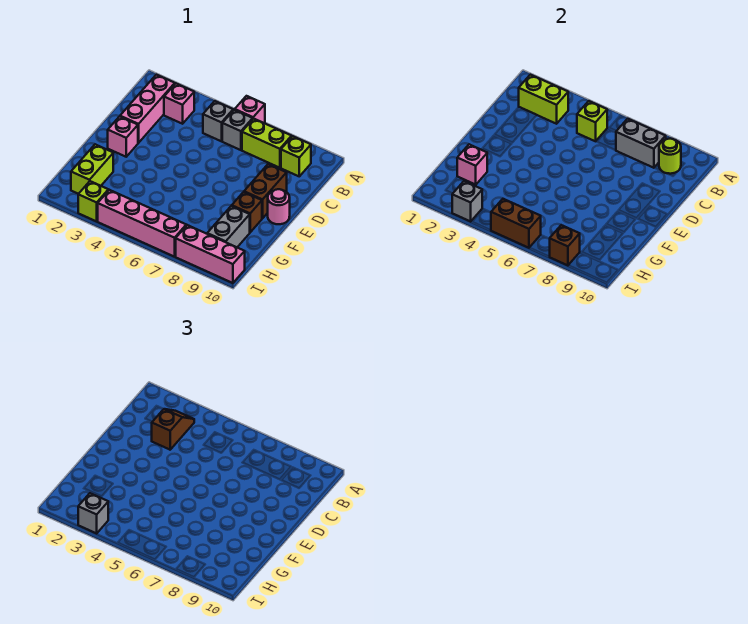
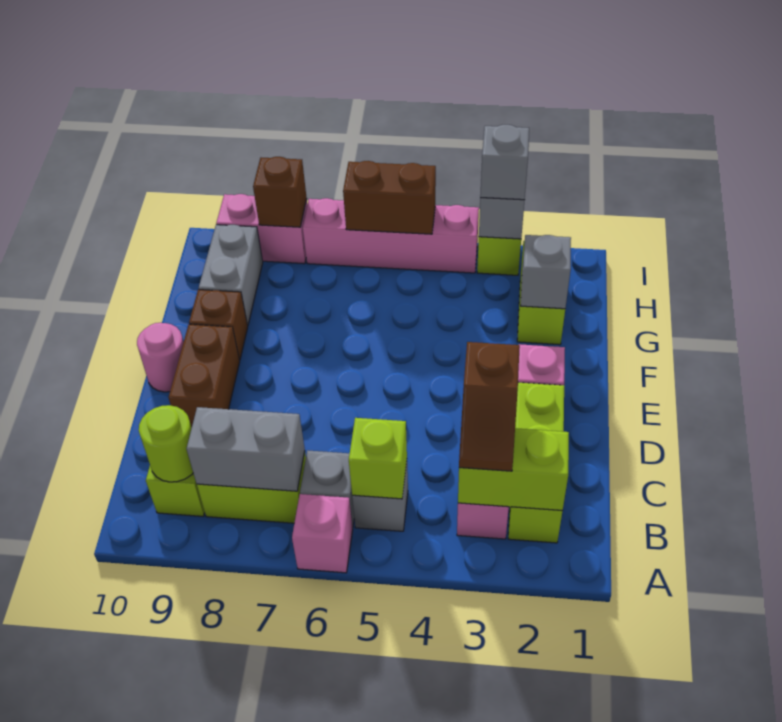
pink brick B2:D2 level 1 -> lime brick B2:D2 level 1
pink brick G2 level 2 -> grey brick G2 level 2
pink brick I8:I10 level 1 -> pink brick I8:I9 level 1

